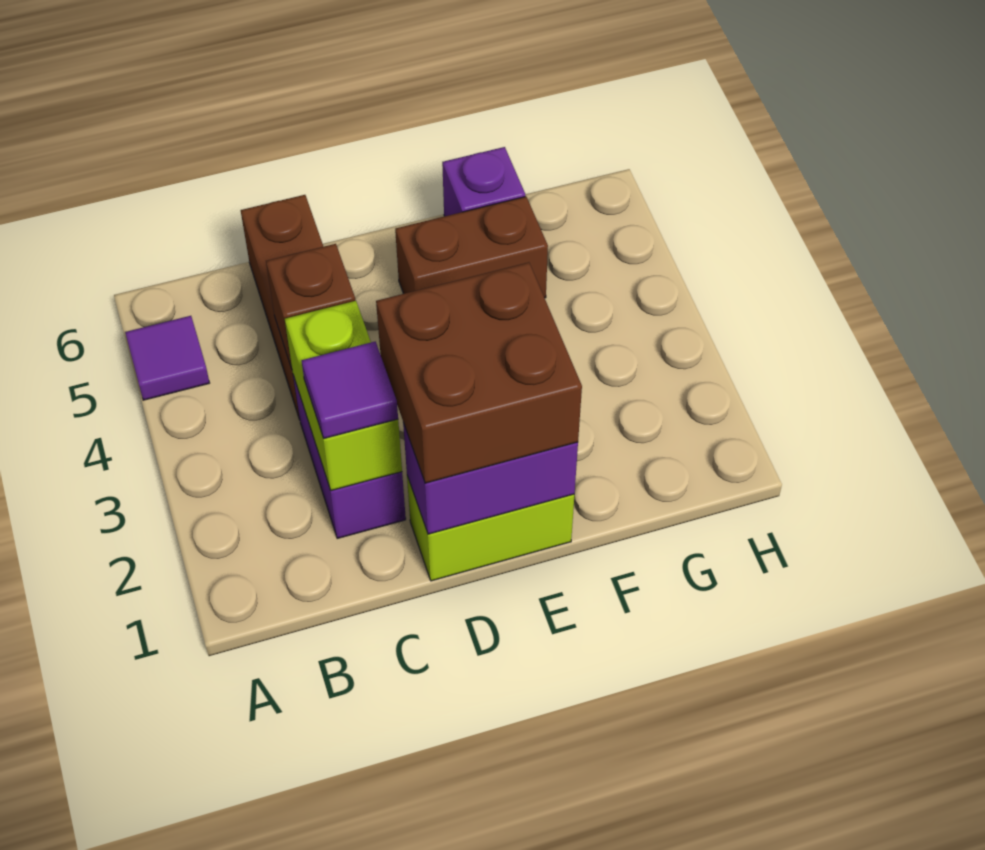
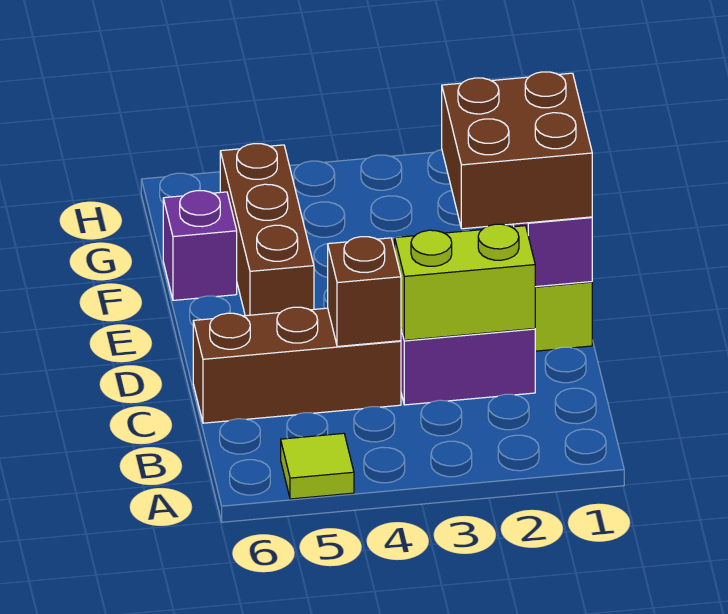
purple tile A5 level 1 -> lime tile A5 level 1
purple tile C2 level 3 -> none
brown brick E5:F5 level 1 -> brown brick E5:G5 level 1

